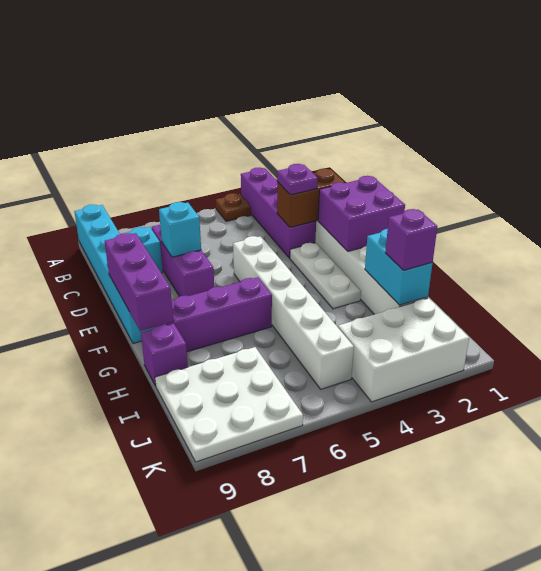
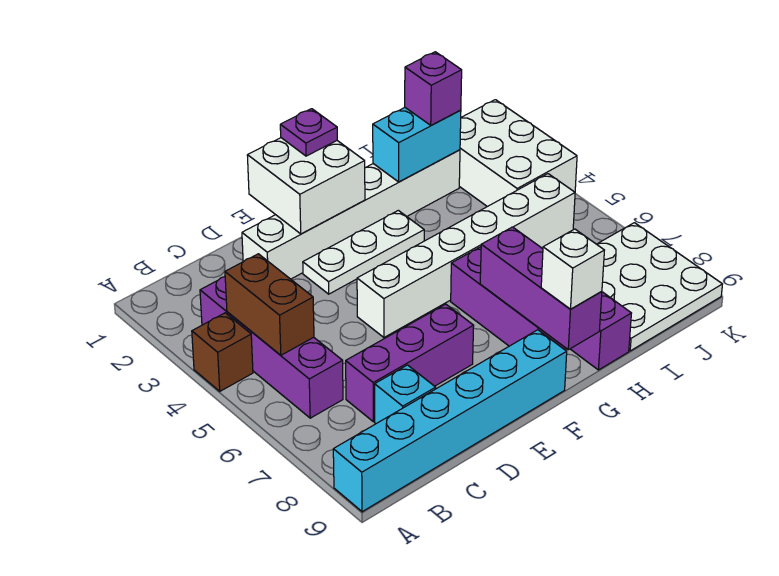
purple brick A3:D3 level 1 -> purple brick B3:B6 level 1
brown plate A4 level 1 -> brown brick A4 level 1
brown brick D2:D3 level 2 -> brown brick B4:B5 level 2
purple plate D3 level 3 -> purple plate F1 level 3
cyan brick D7 level 2 -> none
purple brick E1:F2 level 2 -> white brick E1:F2 level 2
purple brick E9:G9 level 2 -> purple brick G7:G9 level 2
none -> white brick G9 level 3

